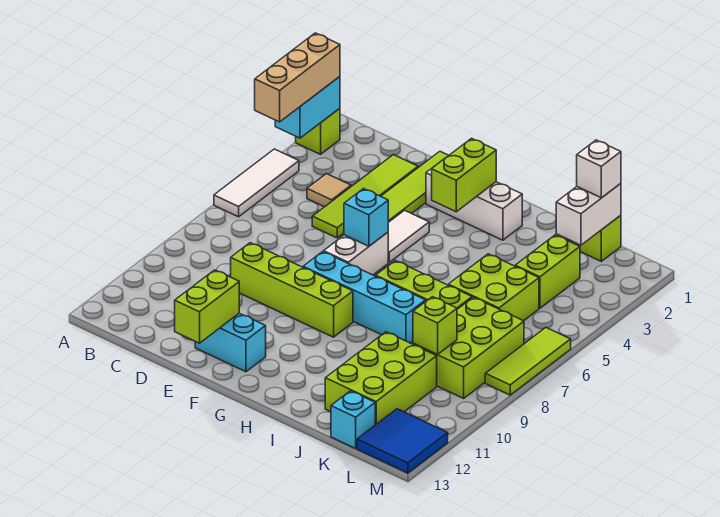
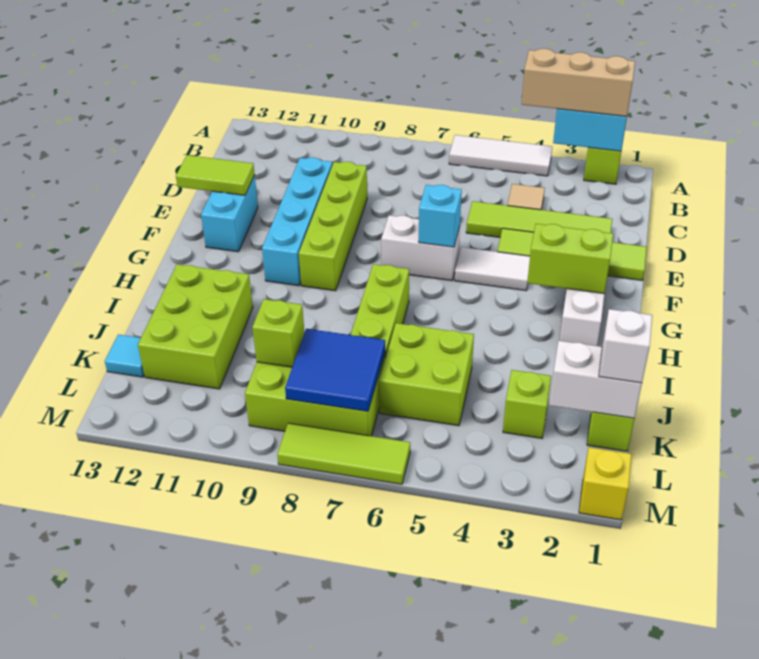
lime brick E12:E13 level 2 -> lime tile E12:E13 level 2
cyan brick F8:I8 level 1 -> cyan brick D10:G10 level 1
lime brick J10:K12 level 1 -> lime brick I11:K12 level 1
lime brick K3:K4 level 1 -> lime brick K3 level 1
cyan brick K13 level 1 -> cyan tile K13 level 1
blue tile L12:M13 level 1 -> blue tile K7:L8 level 2
none -> yellow brick M1 level 1

